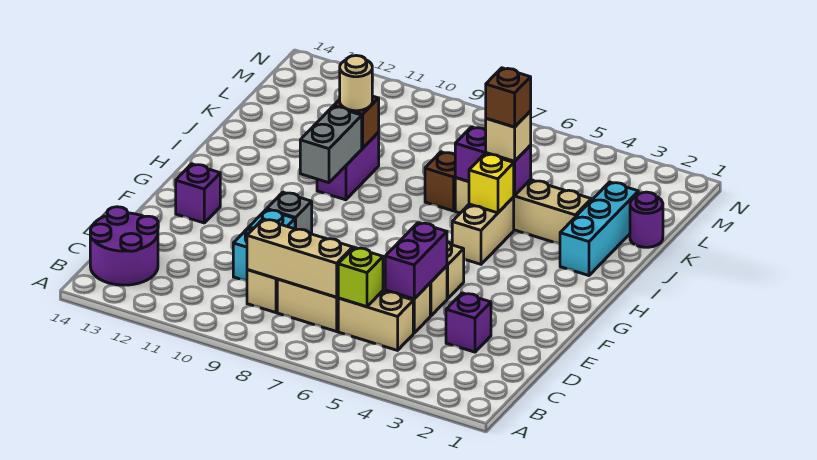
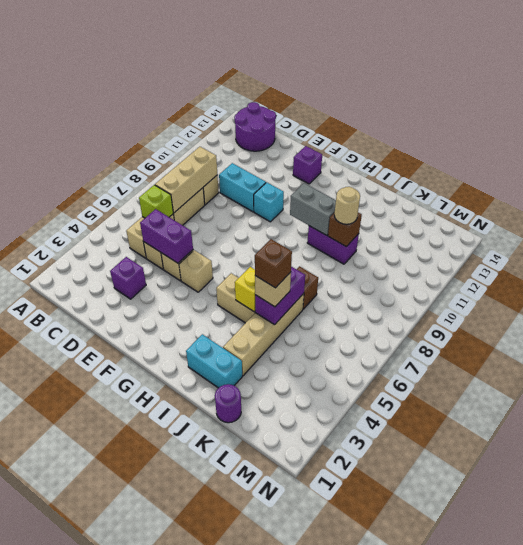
grey brick F10 level 1 -> cyan brick F10 level 1
cyan brick I2:K2 level 1 -> cyan brick I2:J2 level 1

